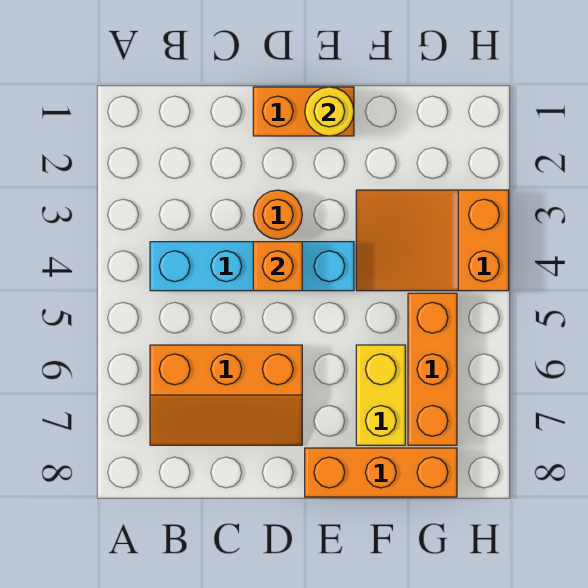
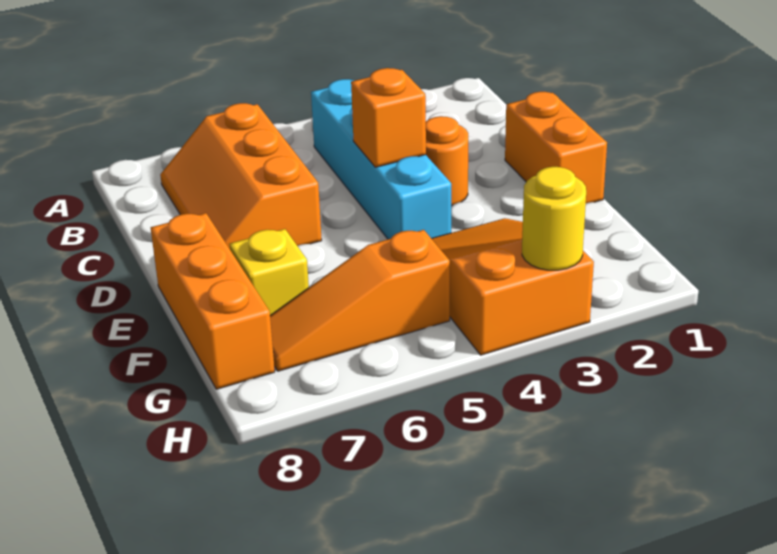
yellow round brick E1 level 2 -> yellow round brick H3 level 2
yellow brick F6:F7 level 1 -> yellow brick F7 level 1
orange brick G5:G7 level 1 -> orange slope G5:G7 level 1 top 5

